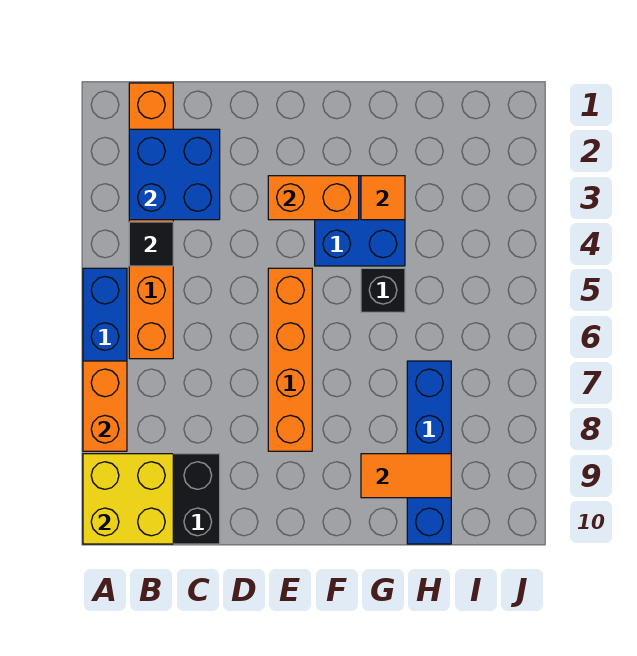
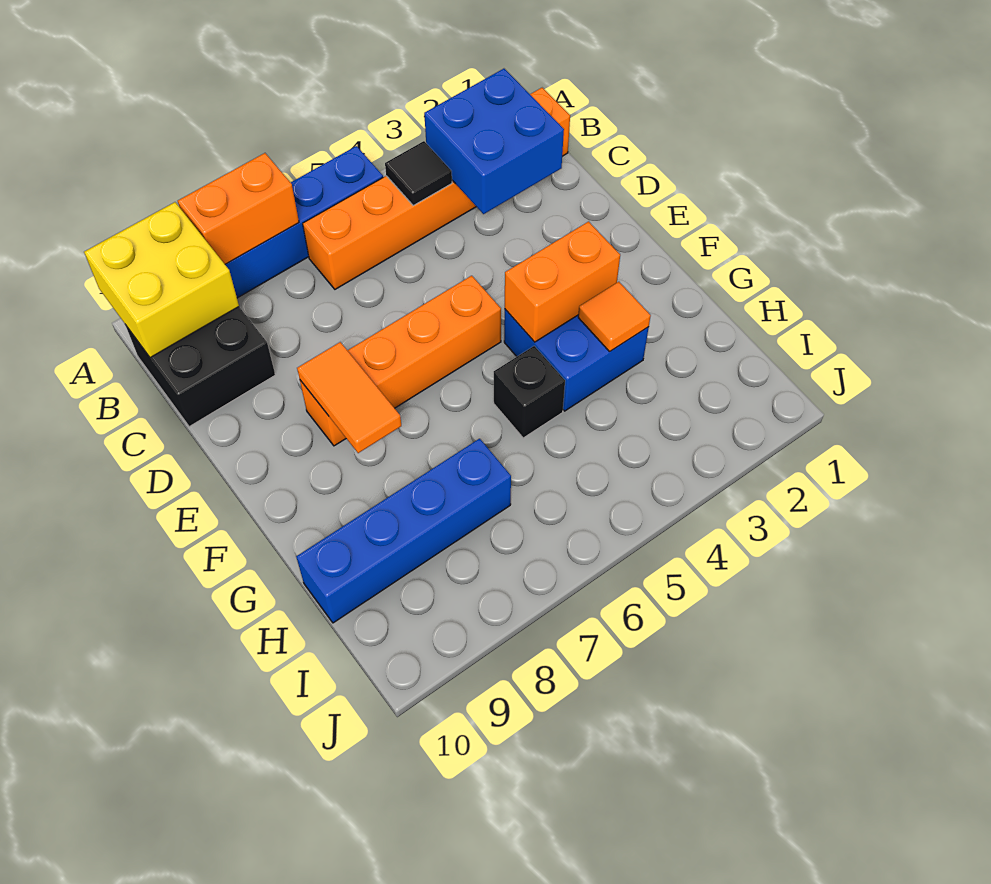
orange brick E3:F3 level 2 -> orange brick F3:F4 level 2
orange tile G9:H9 level 2 -> orange tile E8:F8 level 2

